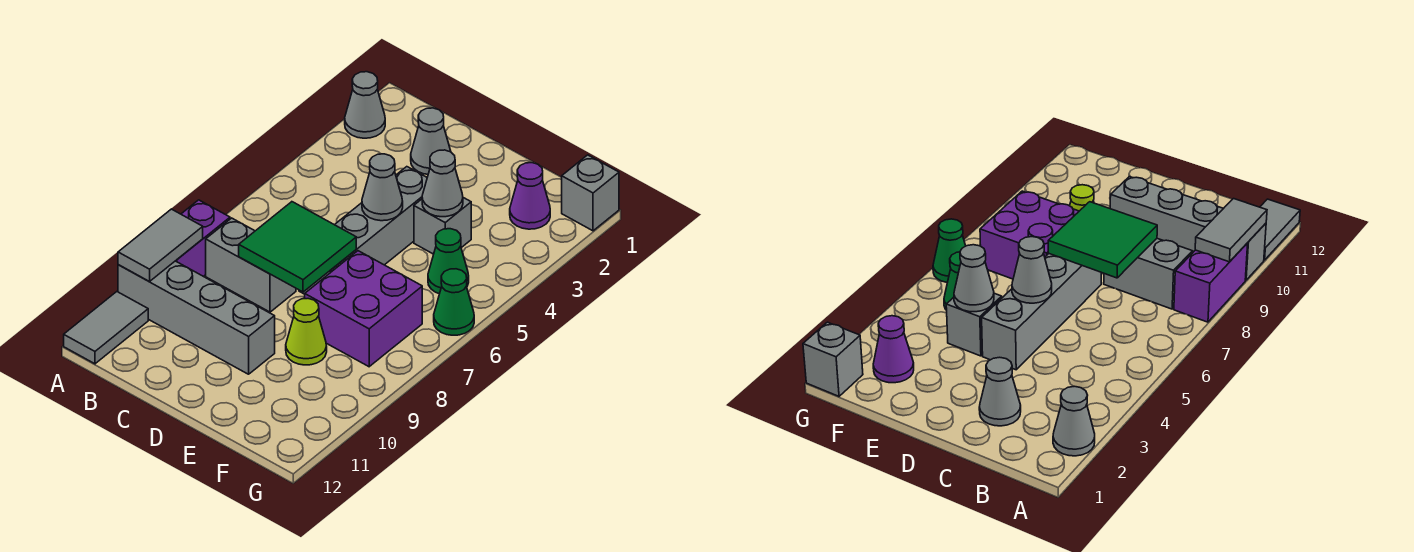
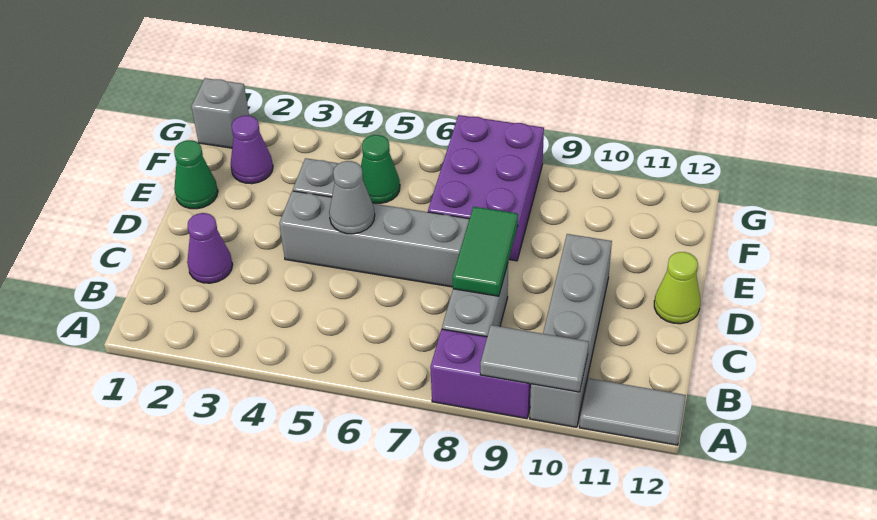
grey cone A2 level 1 -> none
grey cone C2 level 1 -> purple cone C2 level 1
green tile C7:D8 level 2 -> green tile C8:D8 level 2
grey cone E4 level 2 -> none
purple brick E7:F8 level 1 -> purple brick E7:G8 level 1
lime cone E9 level 1 -> lime cone D12 level 1
green cone G6 level 1 -> green cone E1 level 1

